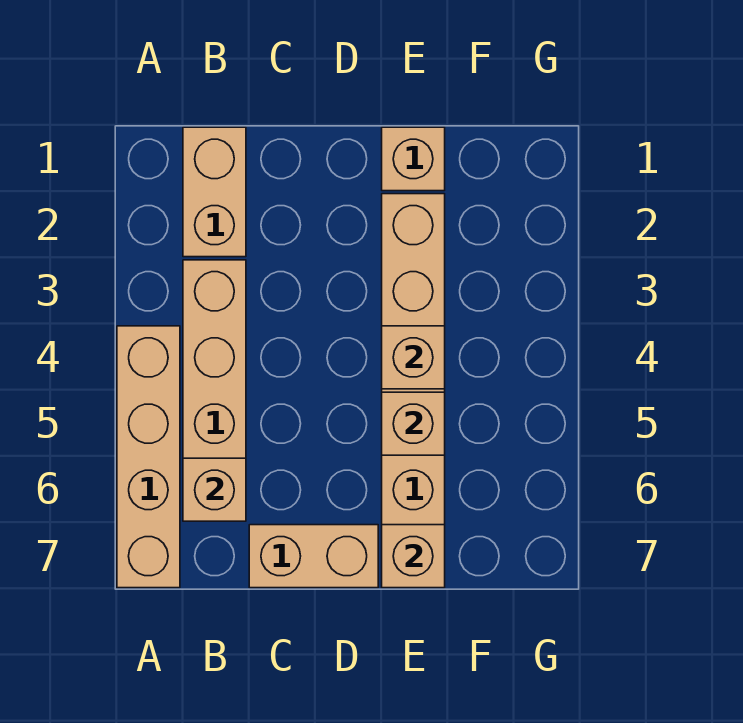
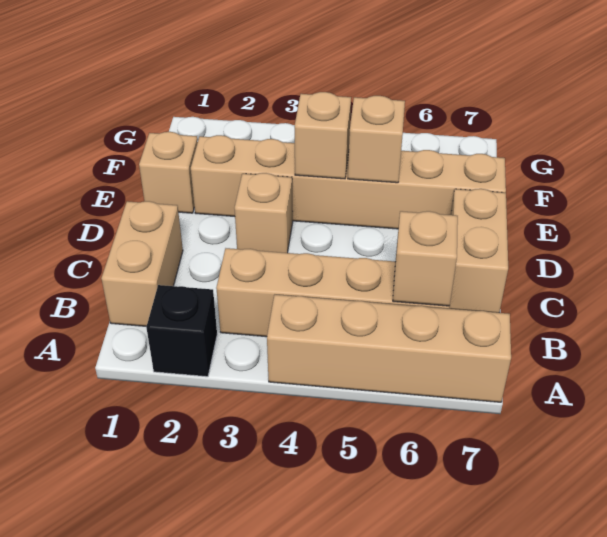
none -> black brick A2 level 1
tan brick B1:B2 level 1 -> tan brick B1:C1 level 1
tan brick E7 level 2 -> tan brick D3 level 1

